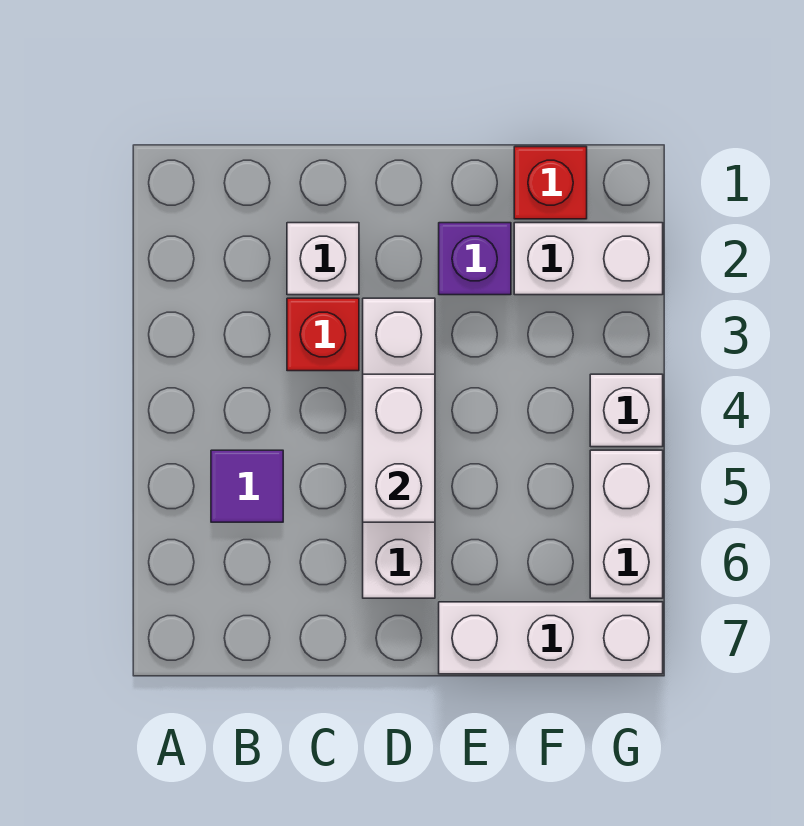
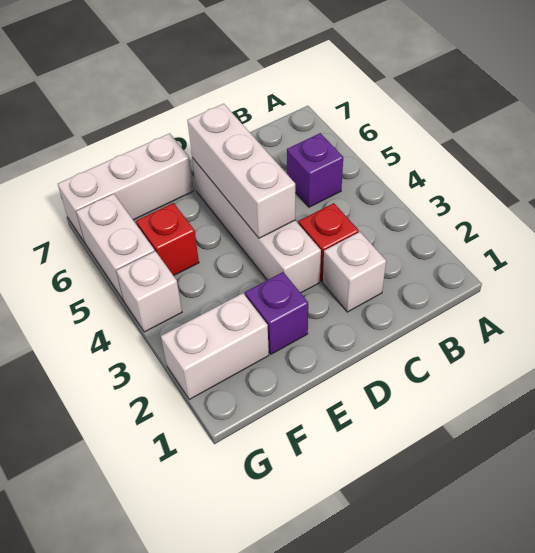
purple tile B5 level 1 -> purple brick B5 level 1
white brick D4:D5 level 2 -> white brick D4:D6 level 2
red brick F1 level 1 -> red brick F5 level 1

